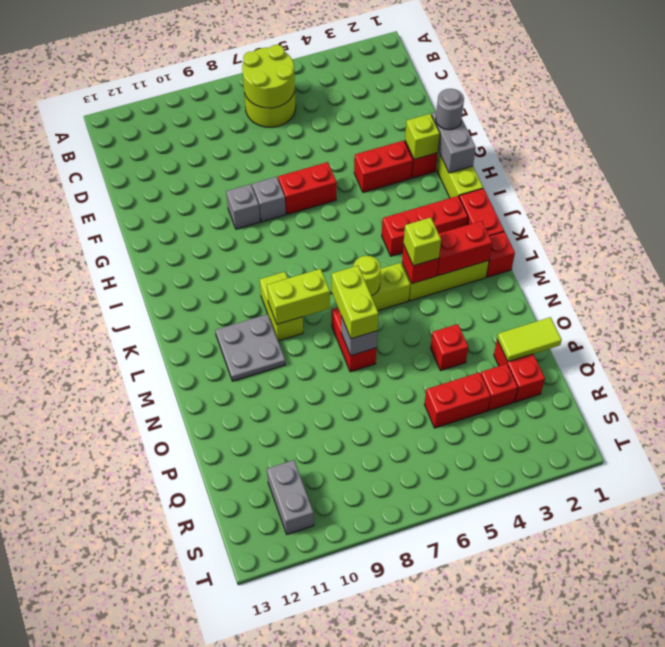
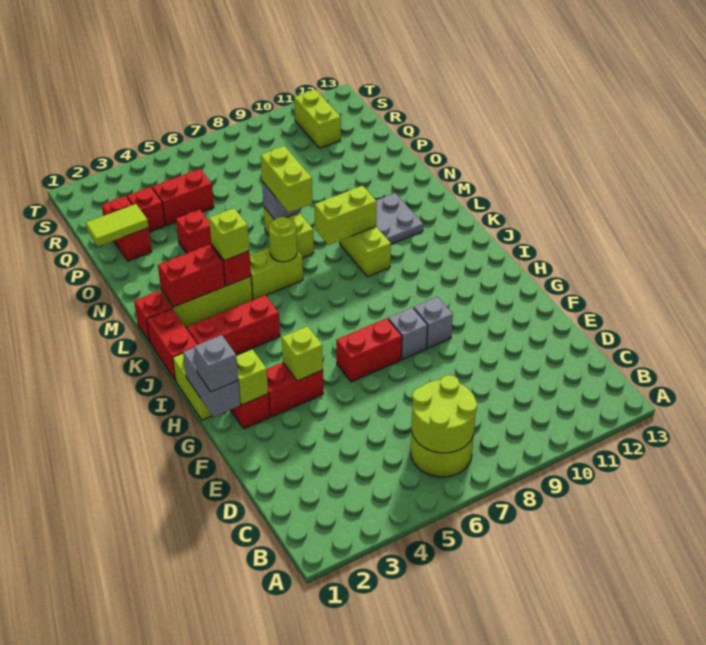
grey round brick G1 level 3 -> grey brick G1 level 3
none -> lime brick G4 level 2
red brick M7:N7 level 1 -> lime brick M7:N7 level 1
grey brick R11:S11 level 1 -> lime brick R11:S11 level 1

